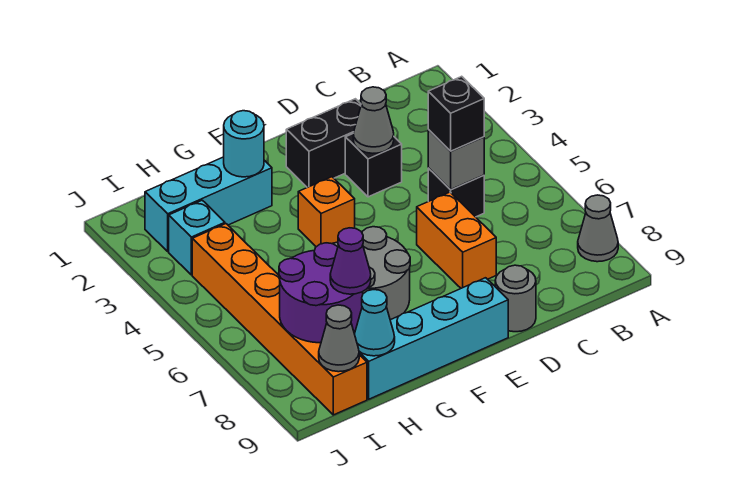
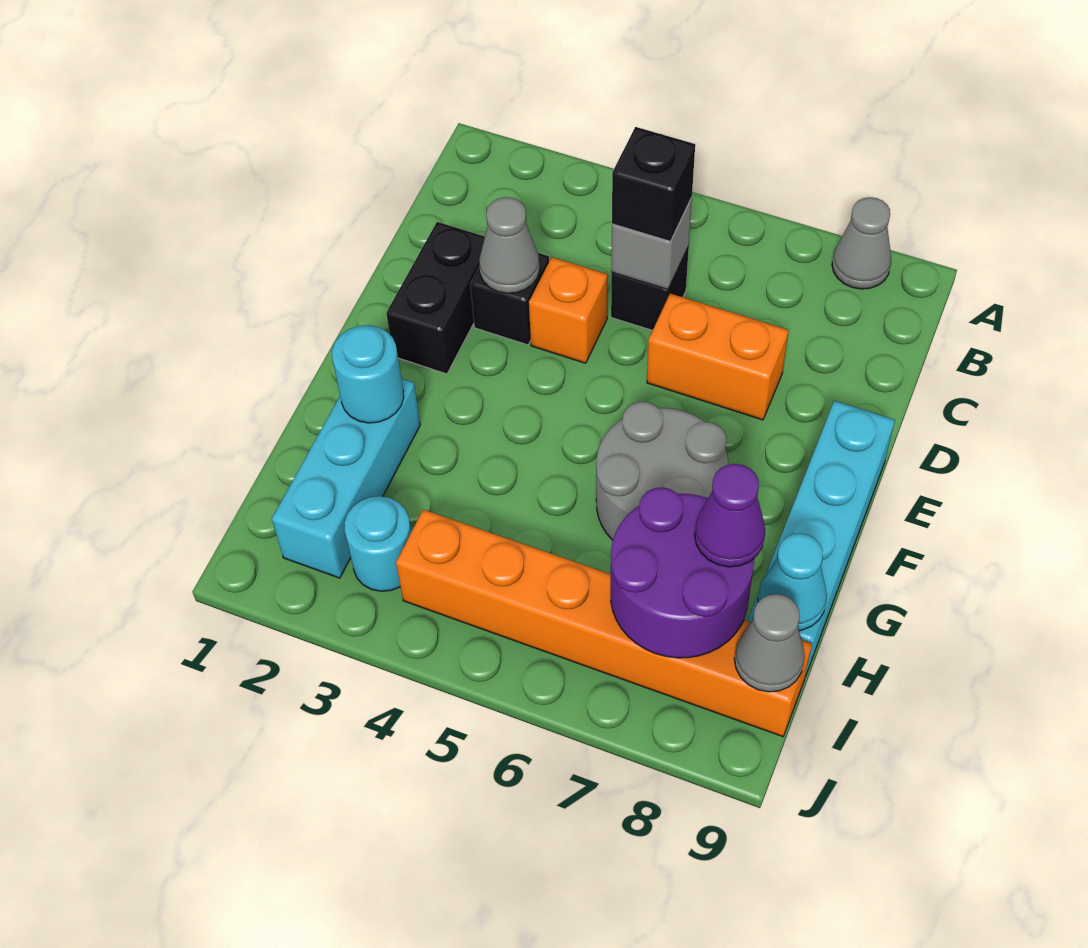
grey round brick D9 level 1 -> none
orange brick F4 level 1 -> orange brick D4 level 1
cyan brick I3 level 1 -> cyan round brick I3 level 1

